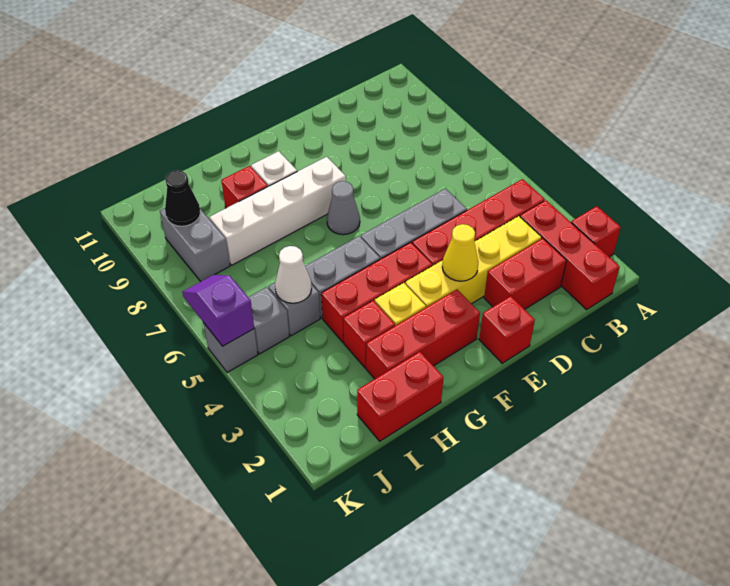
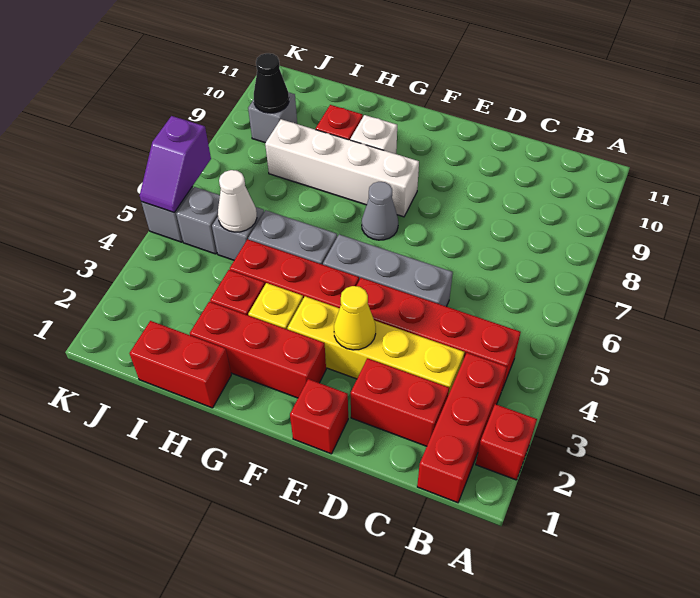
grey brick J8:J9 level 1 -> grey brick J9 level 1
purple slope K5:K6 level 2 top 5 -> purple slope K5:K6 level 2 top 6

